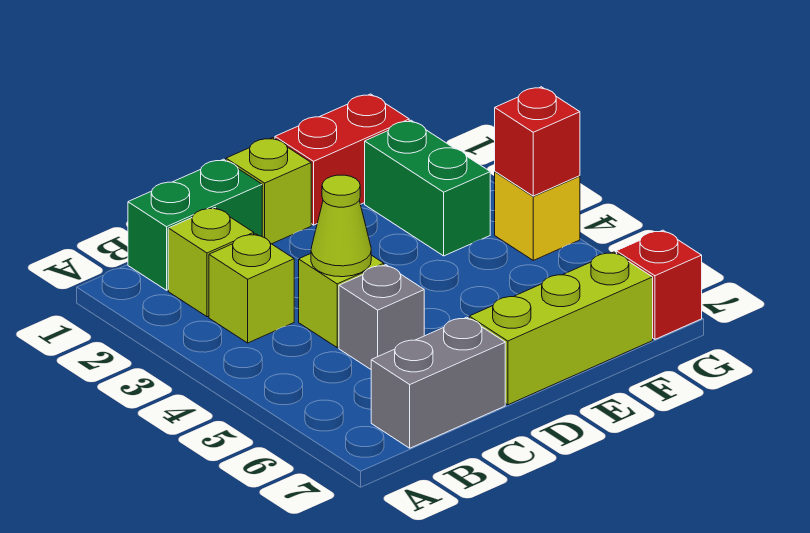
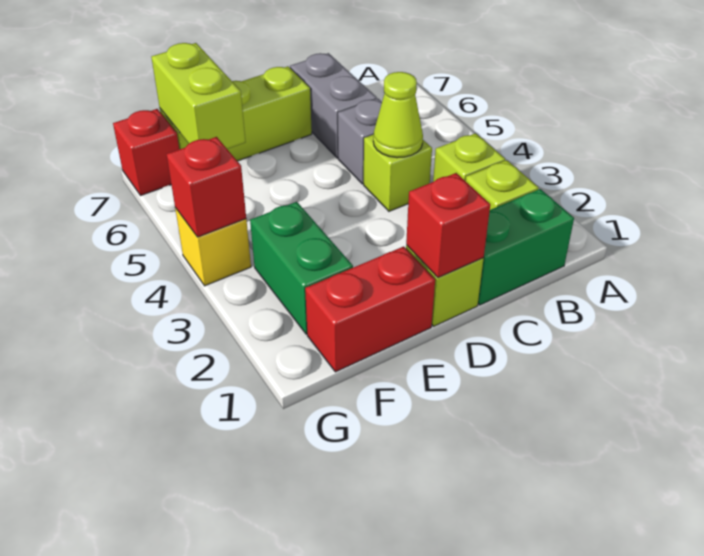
grey brick B7:C7 level 1 -> grey brick C6:C7 level 1
none -> red brick D1 level 2
none -> lime brick F6:F7 level 2

